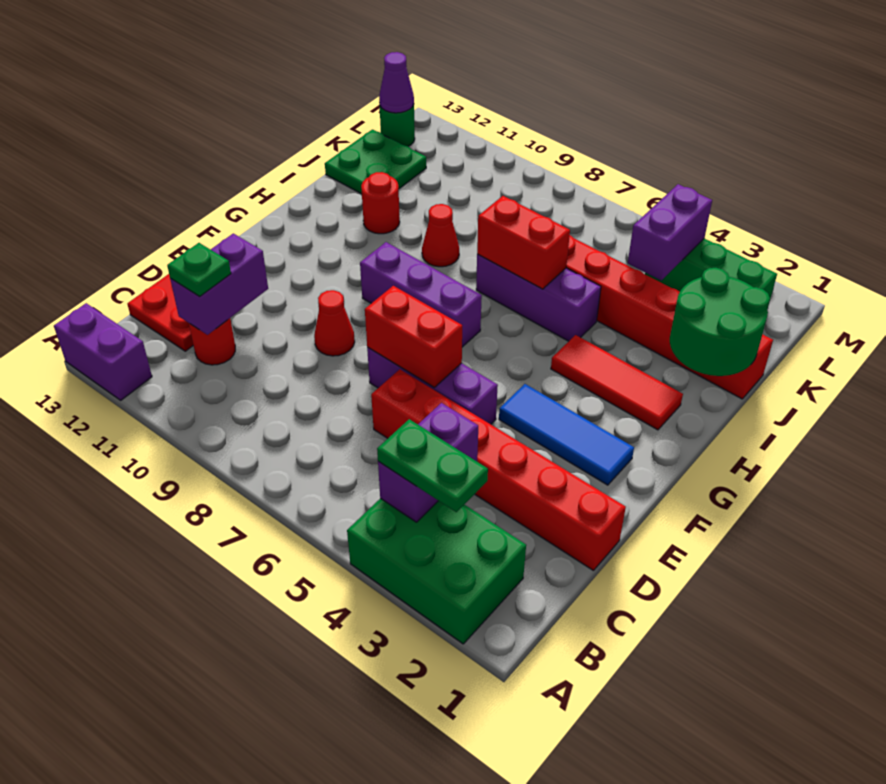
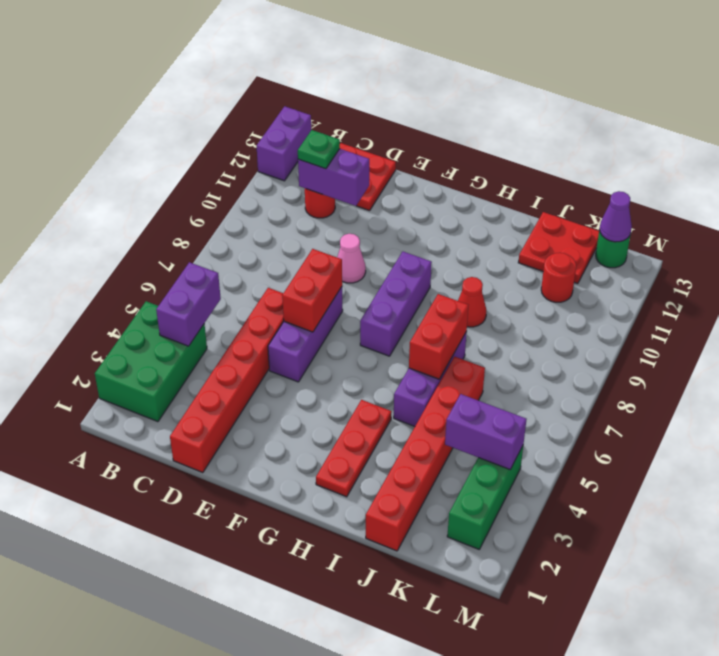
green plate B3:B4 level 3 -> none
purple brick B4:C4 level 2 -> purple brick B4:B5 level 2
red cone E9 level 1 -> pink cone E9 level 1
blue tile F2:F4 level 1 -> none
red tile H2:H4 level 1 -> red plate H2:H4 level 1
green round brick I1:J2 level 2 -> none
red round brick I11 level 1 -> red round brick K11 level 1
green plate J12:K13 level 1 -> red plate J12:K13 level 1

